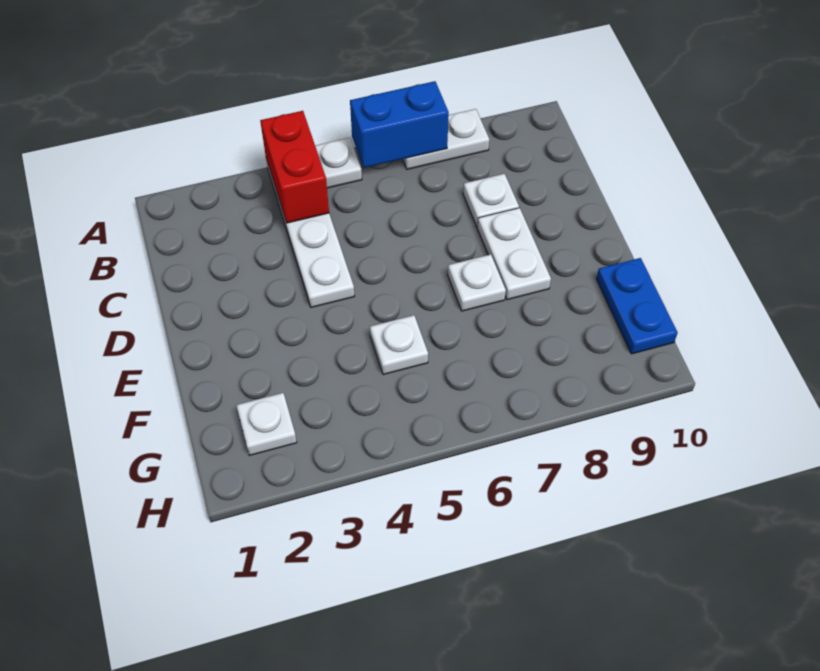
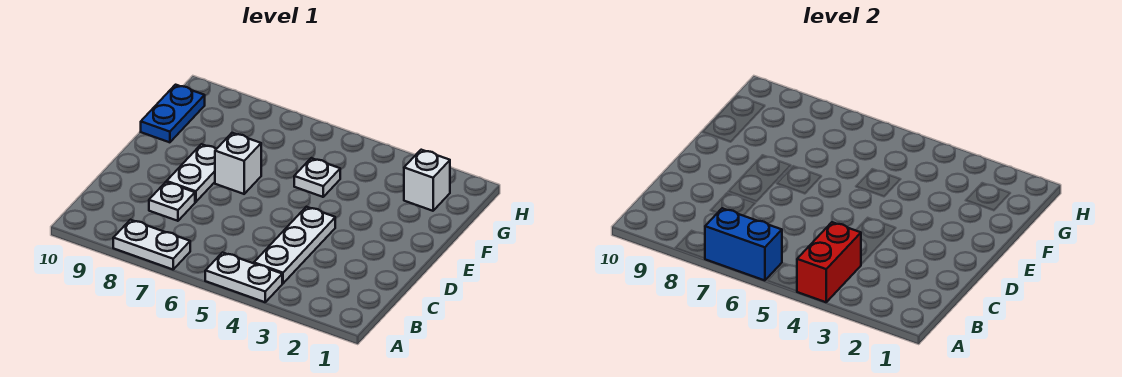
white plate E7 level 1 -> white brick E7 level 1
white plate G2 level 1 -> white brick G2 level 1

